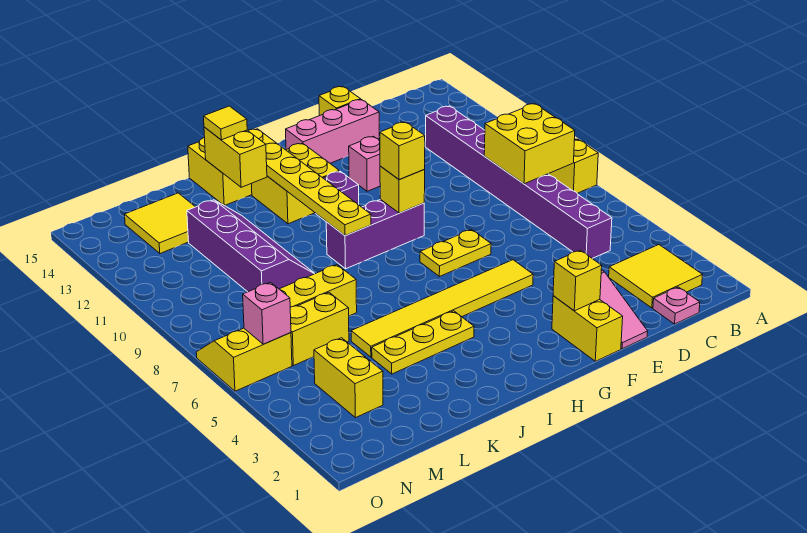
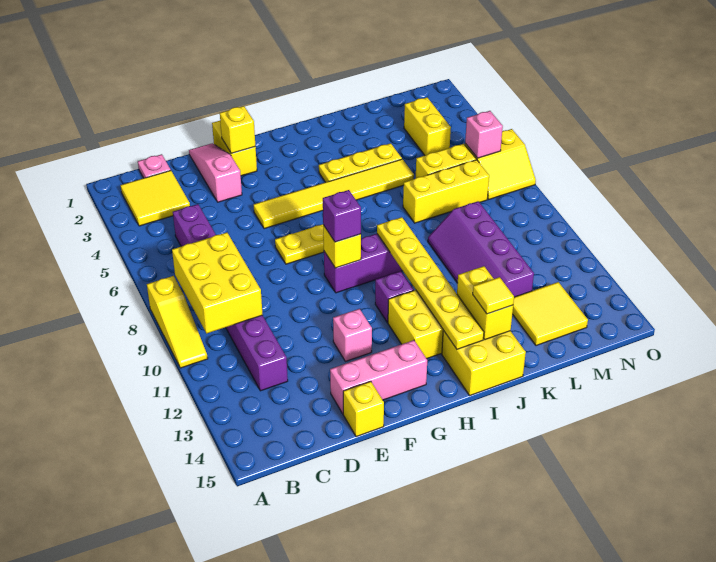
yellow brick B8:C9 level 2 -> yellow brick B8:C10 level 2
yellow brick G9 level 3 -> purple brick G9 level 3

